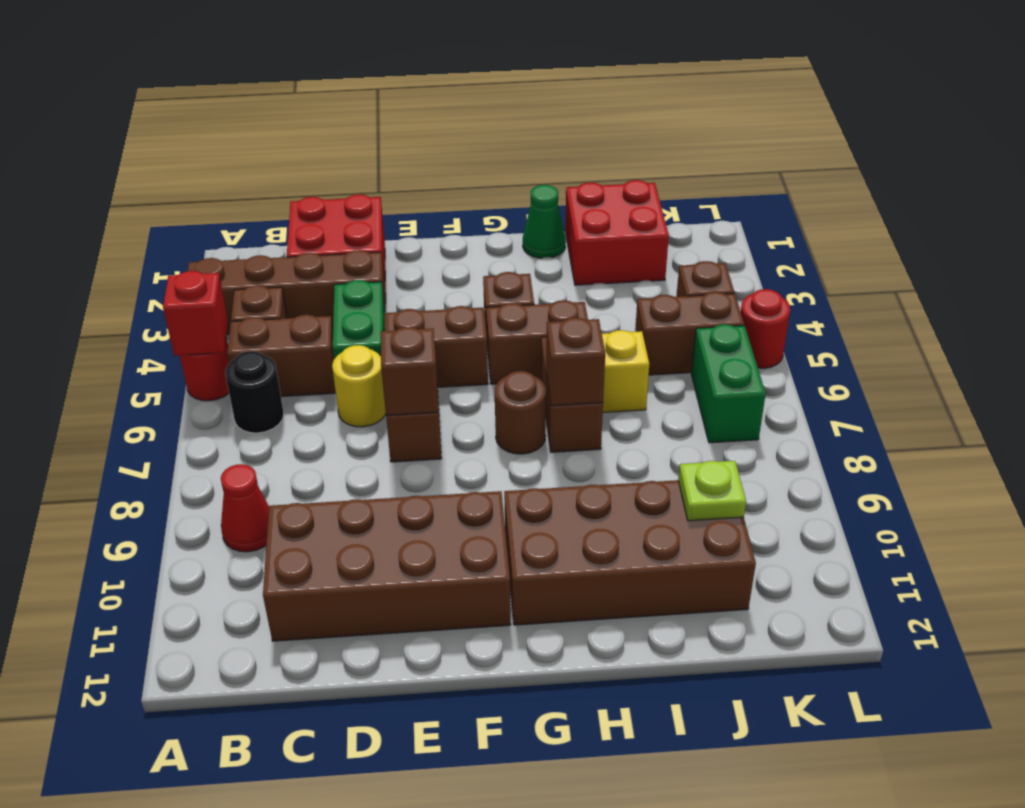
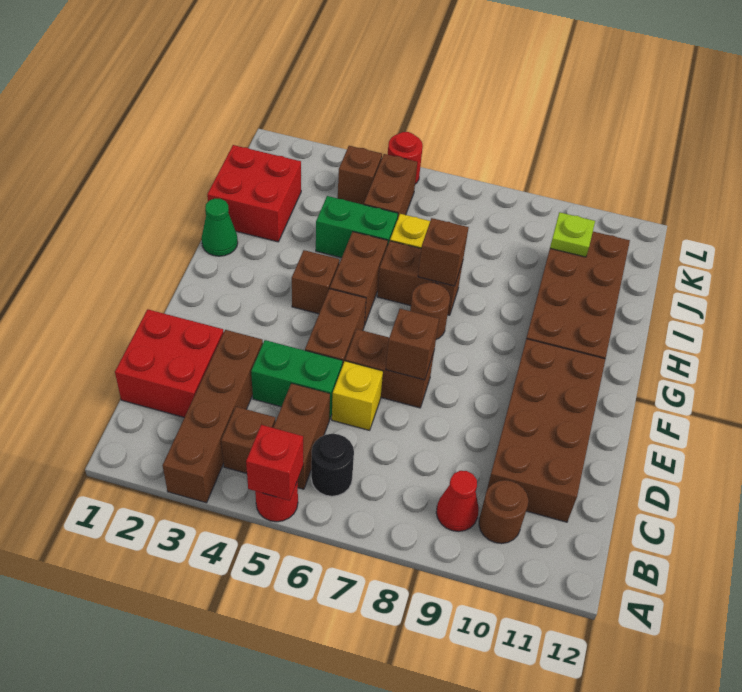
none -> brown round brick B10 level 1
yellow round brick D6 level 1 -> yellow brick D6 level 1
green brick K6:K7 level 1 -> green brick I4:I5 level 1

